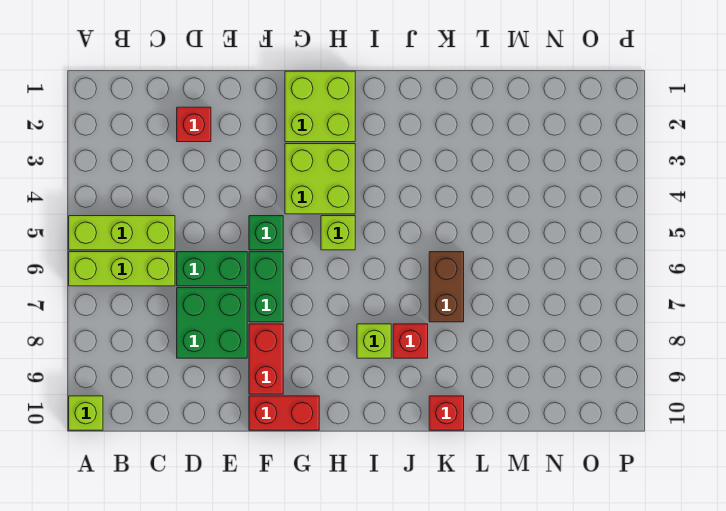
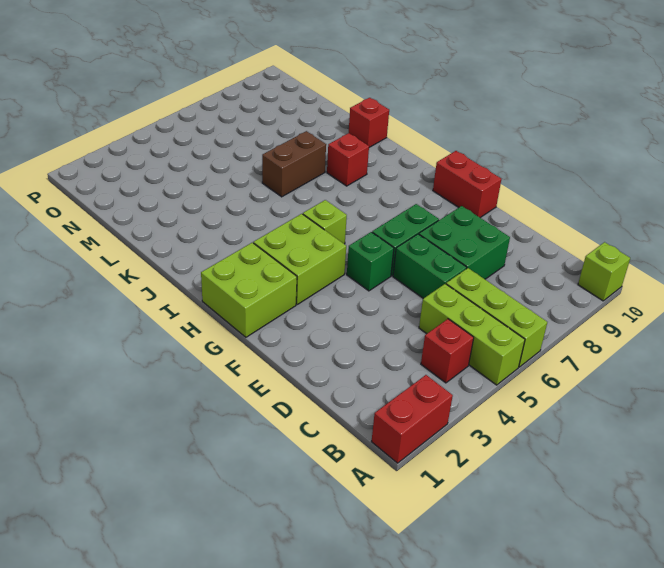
red brick D2 level 1 -> red brick B4 level 1
red brick F8:F9 level 1 -> red brick A1:A2 level 1
lime brick I8 level 1 -> none

